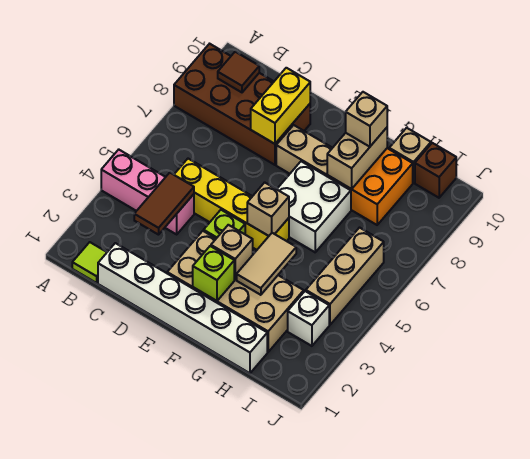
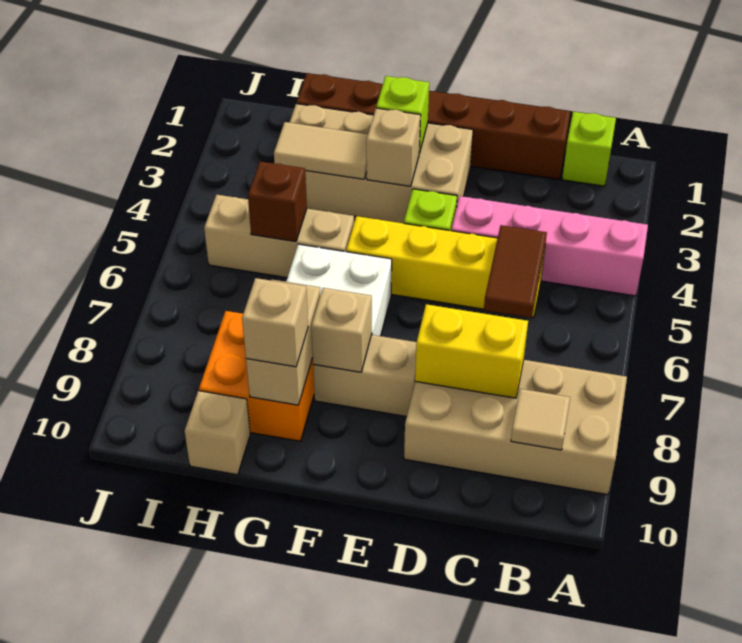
pink brick A4:C4 level 1 -> pink brick A4:D4 level 1
brown brick A8:D9 level 1 -> tan brick A8:D9 level 1
lime tile B1 level 1 -> lime brick B1 level 1
brown tile B9 level 2 -> tan tile B9 level 2
white brick C1:H1 level 1 -> brown brick C1:H1 level 1
brown tile C3:C4 level 2 -> brown tile C5:C6 level 2
yellow brick D8:D9 level 2 -> yellow brick C8:D8 level 2
tan brick F5 level 2 -> tan brick F8 level 2
tan tile G3:G4 level 2 -> tan tile G3:H3 level 2
white brick I3 level 1 -> none
tan brick I4:I6 level 1 -> tan brick G5:I5 level 1
brown brick I10 level 1 -> brown brick H5 level 2

